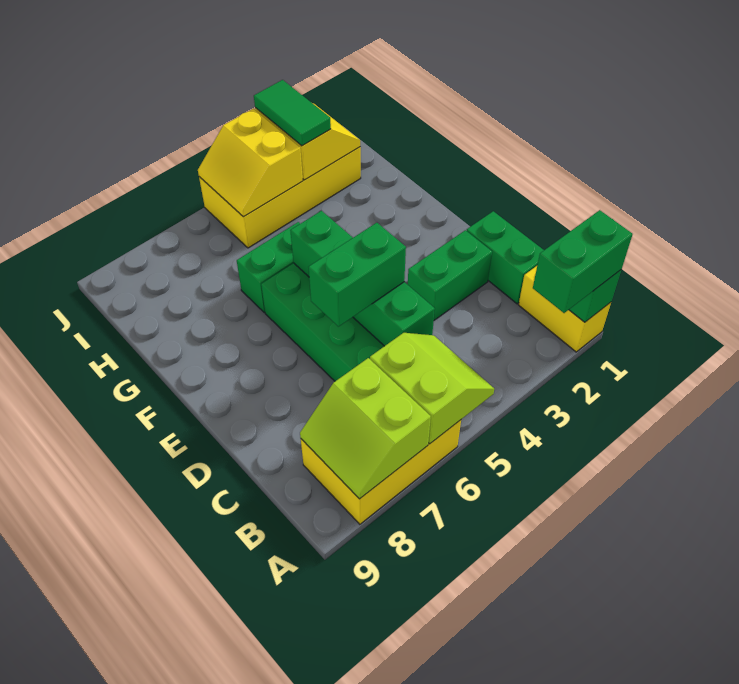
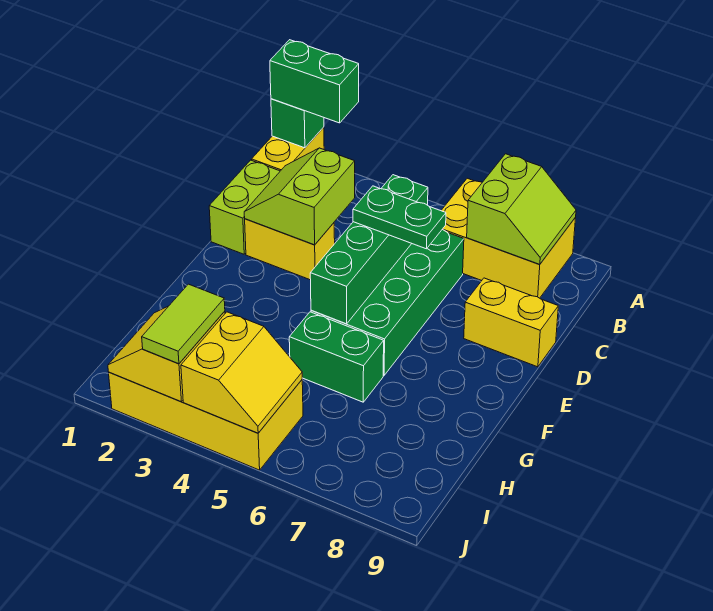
lime slope A5:B6 level 2 top 6 -> lime slope C2:D3 level 2 top 3
green brick C1:D1 level 1 -> lime brick C1:D1 level 1
green brick D2:D3 level 1 -> yellow brick D2:D3 level 1
green brick D5:D6 level 3 -> green plate D5:D6 level 3
none -> yellow brick D8:D9 level 1
green tile I3:J3 level 3 -> lime tile I3:J3 level 3

